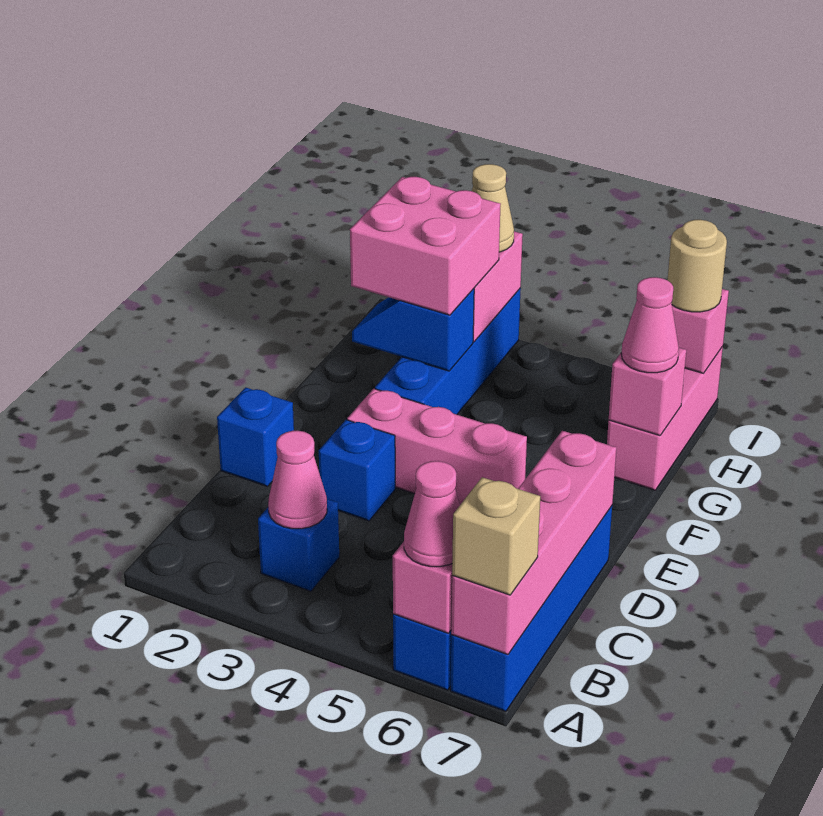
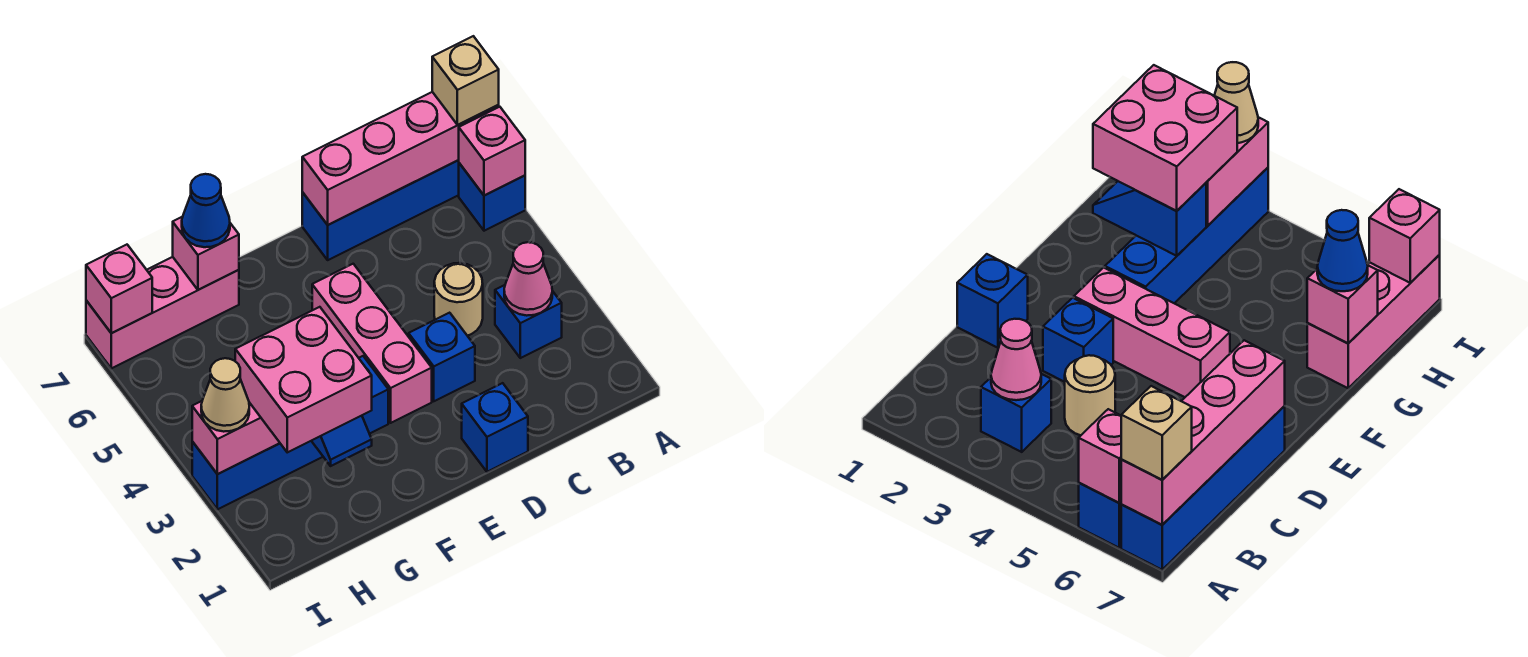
pink cone A6 level 3 -> none
pink cone G7 level 3 -> blue cone G7 level 3
tan round brick I7 level 3 -> tan round brick C4 level 1

